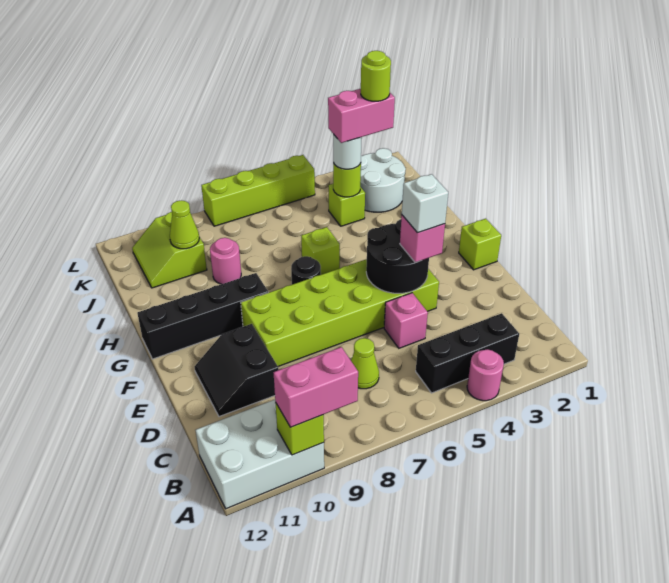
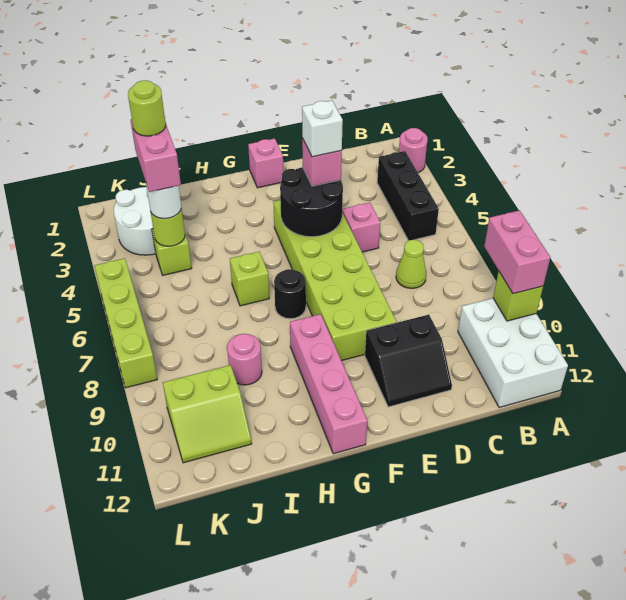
pink round brick A4 level 1 -> pink round brick A2 level 1
lime brick F1 level 1 -> pink brick F1 level 1
black brick G9:G12 level 1 -> pink brick G9:G12 level 1
lime cone J10 level 2 -> none

